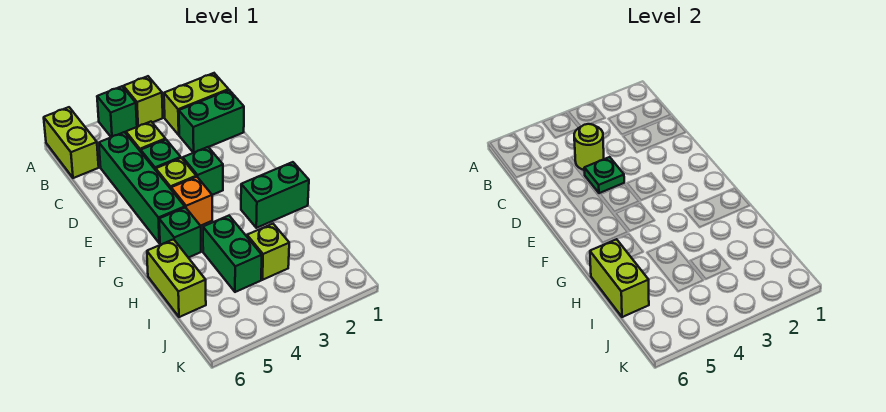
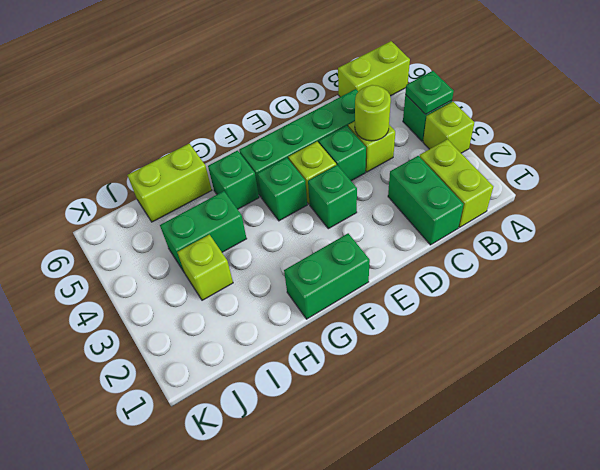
green plate D4 level 2 -> green plate A4 level 2
orange brick F4 level 1 -> green brick F4 level 1
green brick G1:G2 level 1 -> green brick F1:G1 level 1
lime brick H6:I6 level 2 -> none

